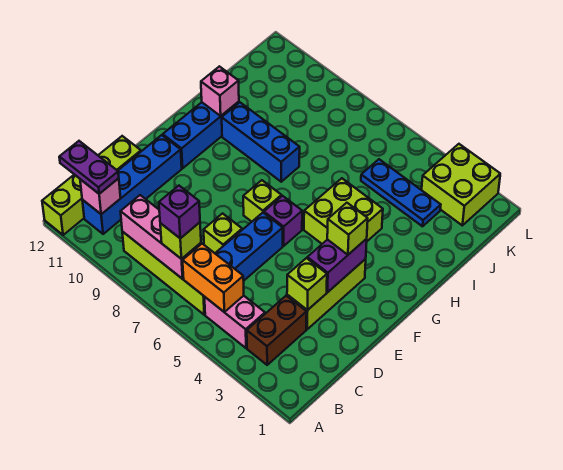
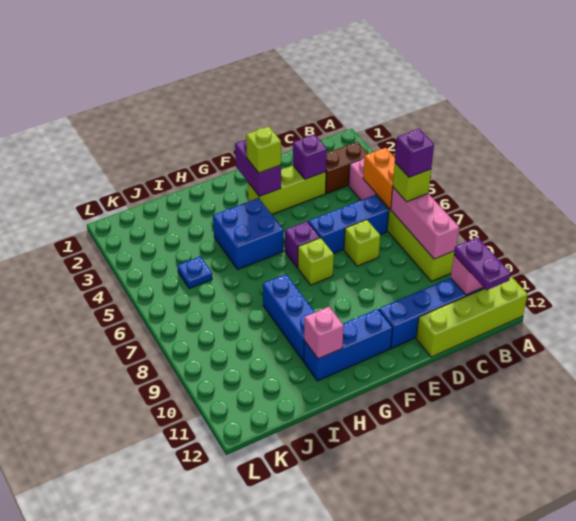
lime brick D3 level 2 -> purple brick D3 level 2
purple brick E3:F3 level 2 -> purple brick F2:F3 level 2
lime brick G4:H5 level 1 -> blue brick G4:H5 level 1
blue plate J3:J5 level 1 -> blue plate J5 level 1
lime brick K2:L3 level 1 -> none

